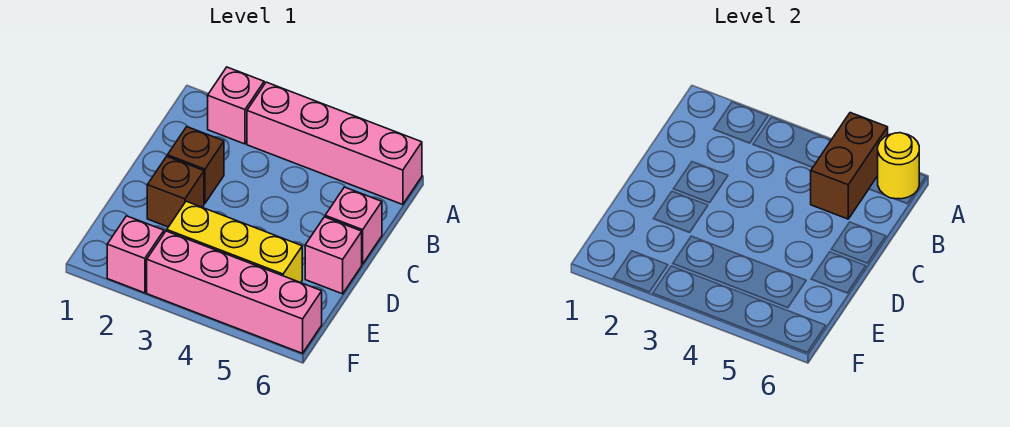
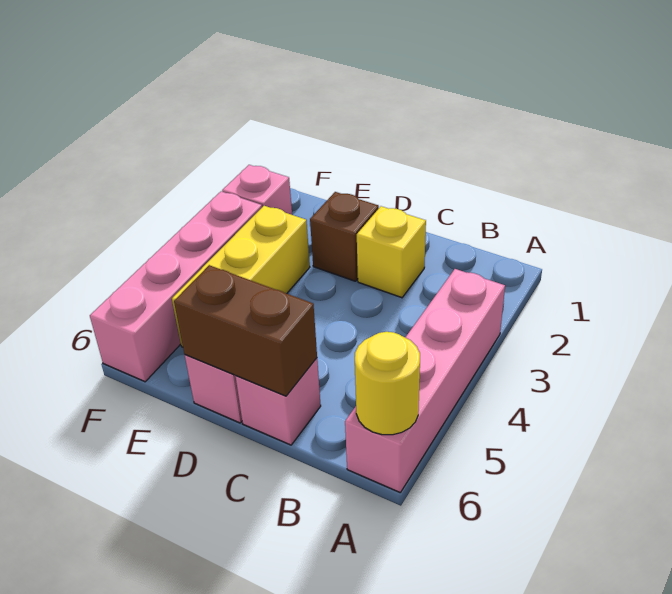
pink brick A2 level 1 -> none
brown brick A5:B5 level 2 -> brown brick C6:D6 level 2
brown brick C2 level 1 -> yellow brick C2 level 1

